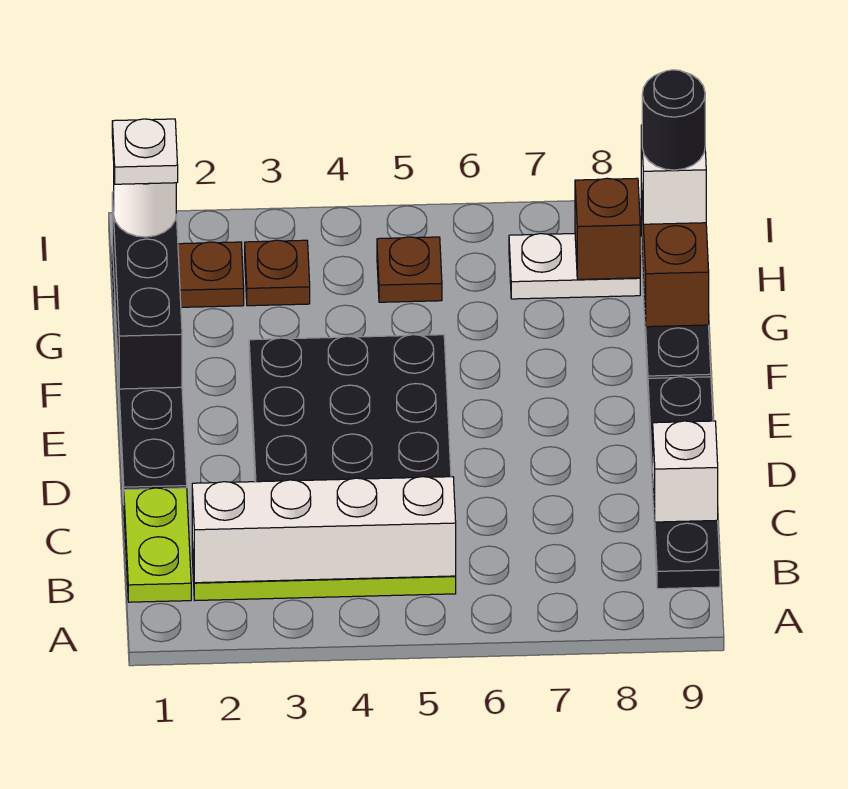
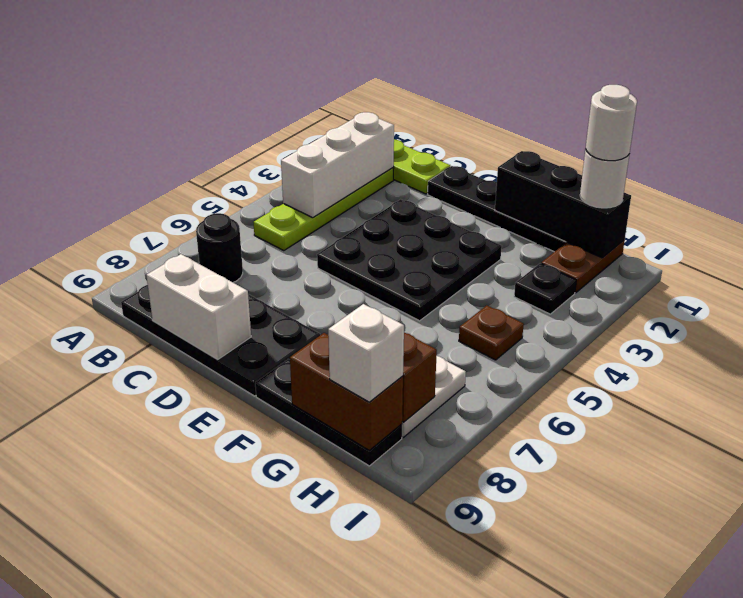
white brick B2:B5 level 2 -> white brick B2:B4 level 2
black plate B9:E9 level 1 -> black plate B8:E9 level 1
white brick C9 level 2 -> white brick C9:D9 level 2
white plate H1 level 4 -> white round brick H1 level 4
brown plate H3 level 1 -> black plate H3 level 1
black round brick H9 level 4 -> black round brick B7 level 1

